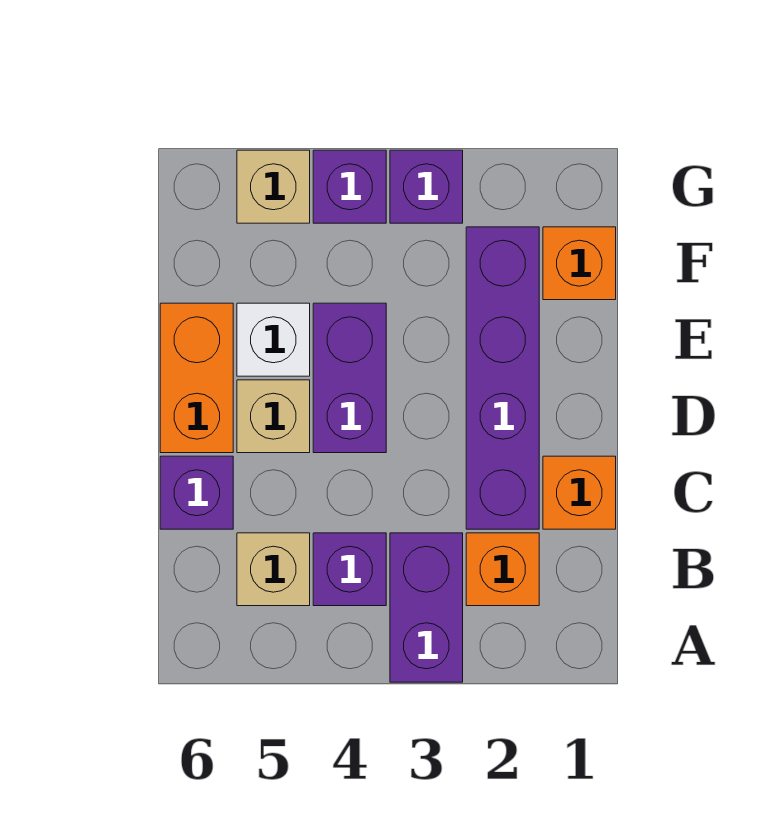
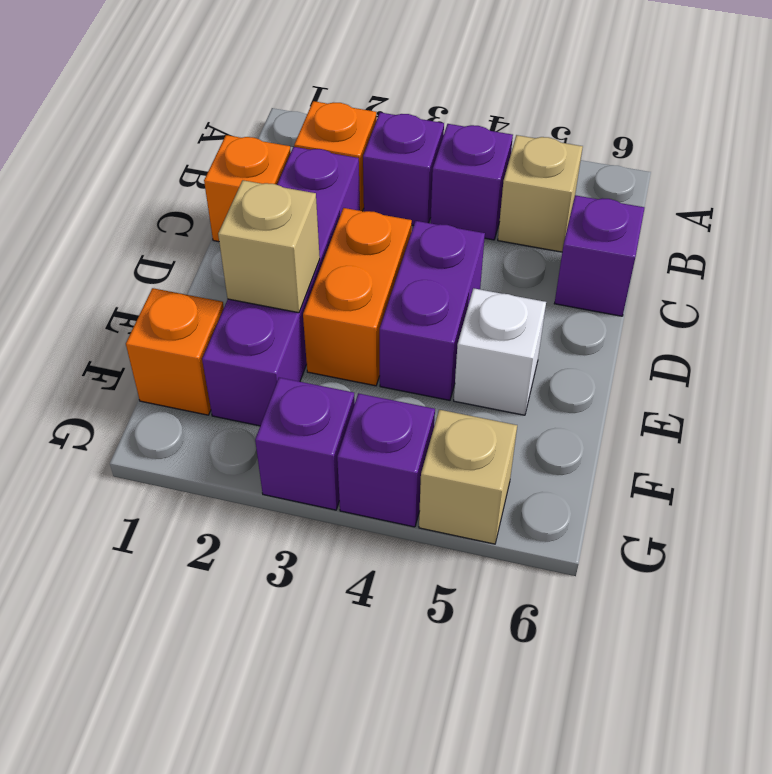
purple brick A3:B3 level 1 -> purple brick B3 level 1
tan brick D5 level 1 -> tan brick E2 level 2
orange brick D6:E6 level 1 -> orange brick D3:E3 level 1

